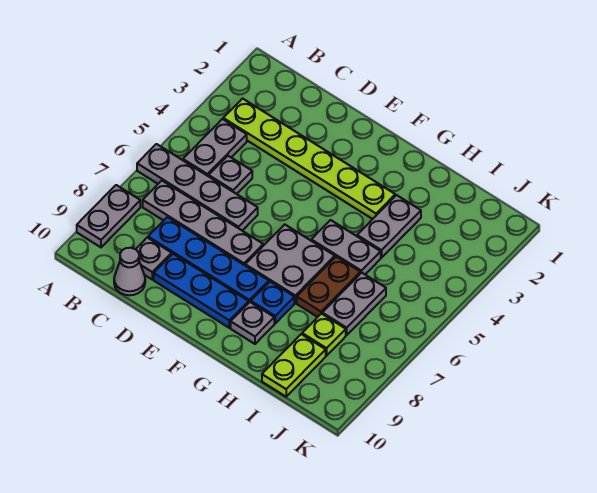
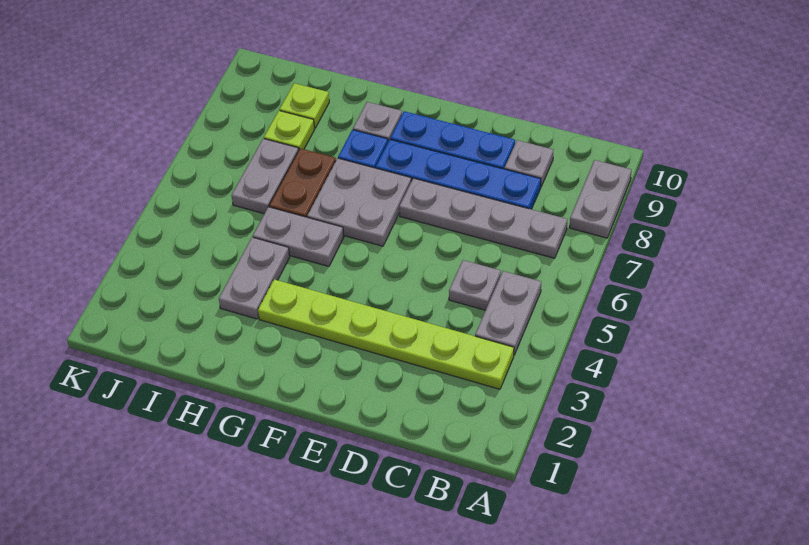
grey plate A6:D6 level 1 -> none
grey cone C10 level 1 -> none
lime plate I9:I10 level 1 -> lime plate I9 level 1

